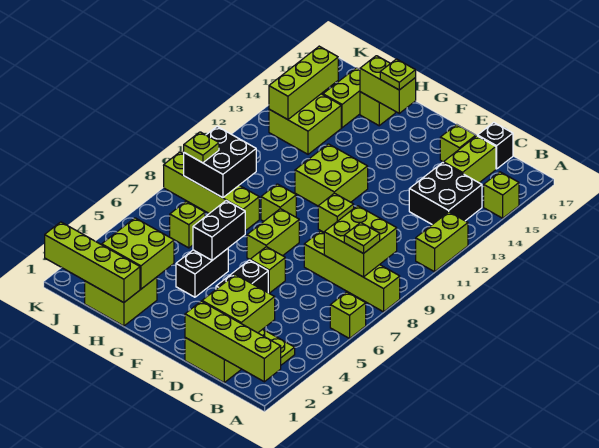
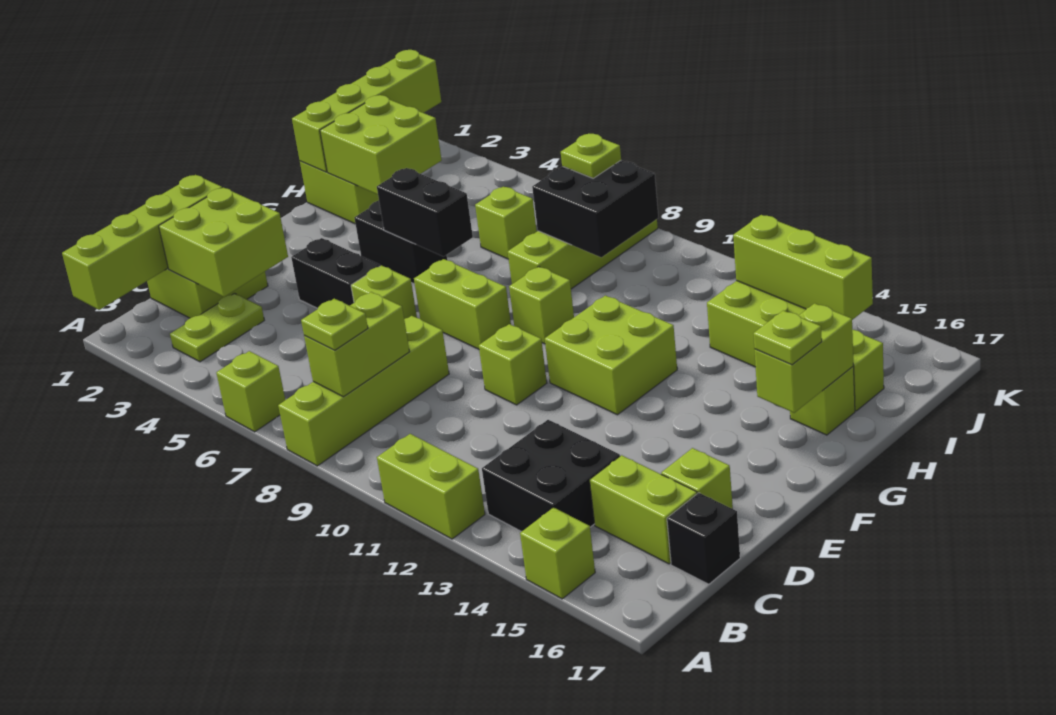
lime brick B8:C9 level 2 -> lime brick B8:C8 level 2

